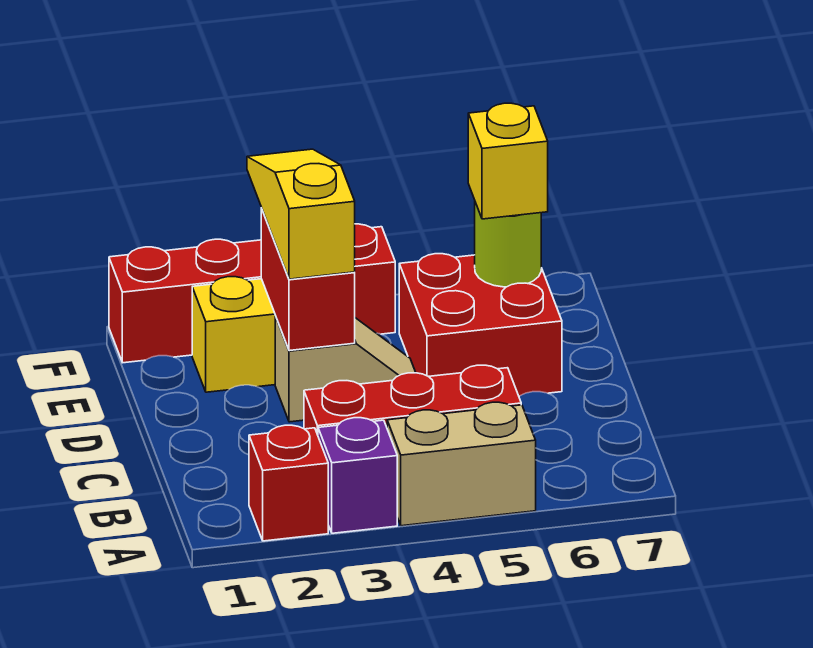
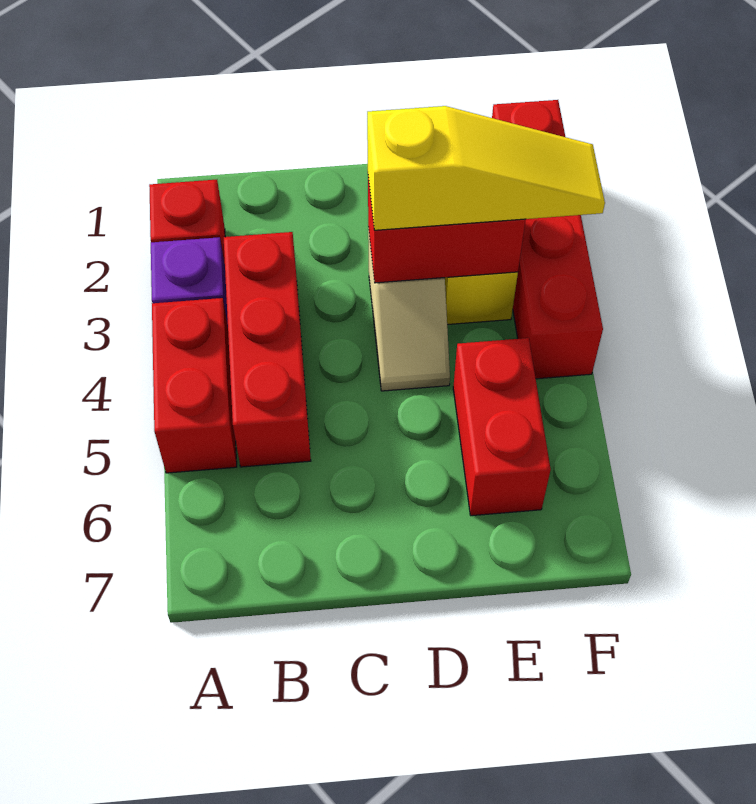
tan brick A4:A5 level 1 -> red brick A4:A5 level 1
red brick D5:E6 level 1 -> red brick E5:E6 level 1
lime round brick E6 level 2 -> none
yellow brick E6 level 3 -> none

